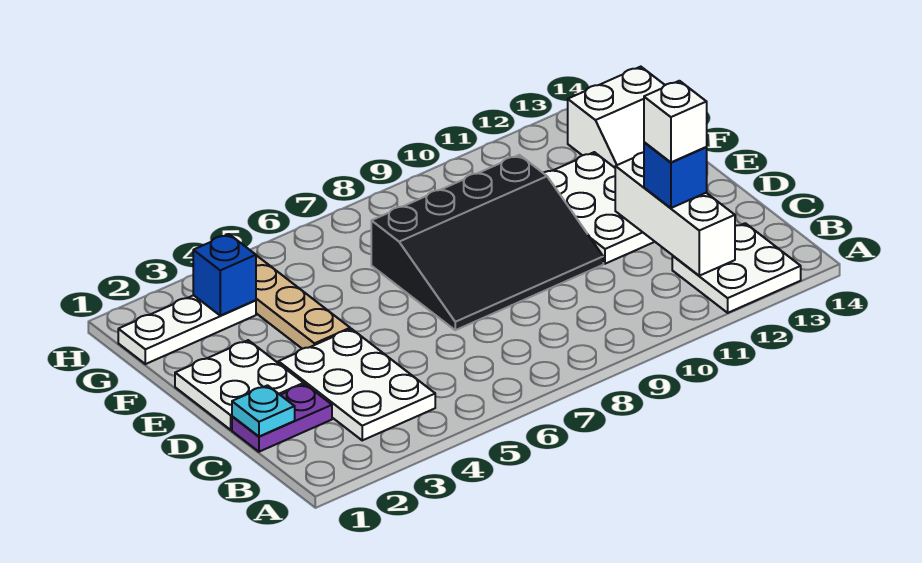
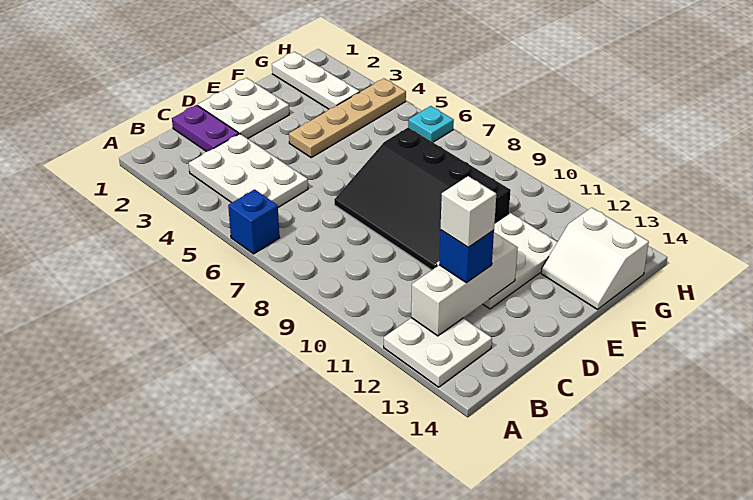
white plate B3:D4 level 1 -> white plate B3:C5 level 1
cyan plate C1 level 2 -> cyan plate H6 level 1
blue brick G3 level 2 -> blue brick A6 level 1

